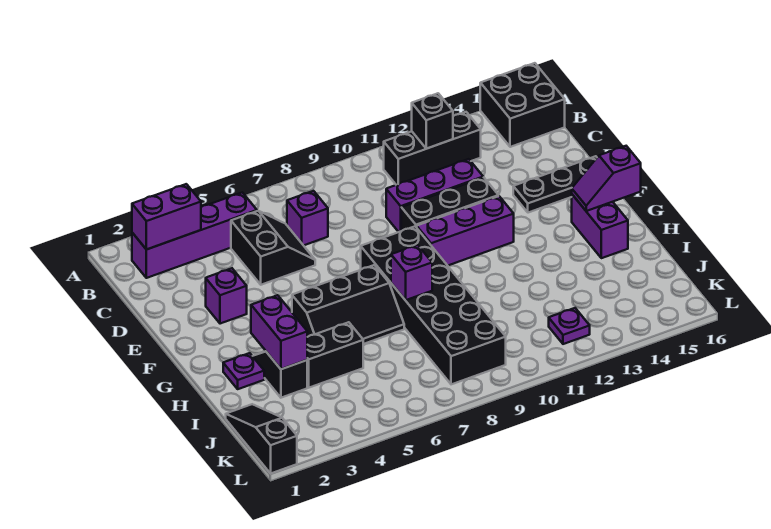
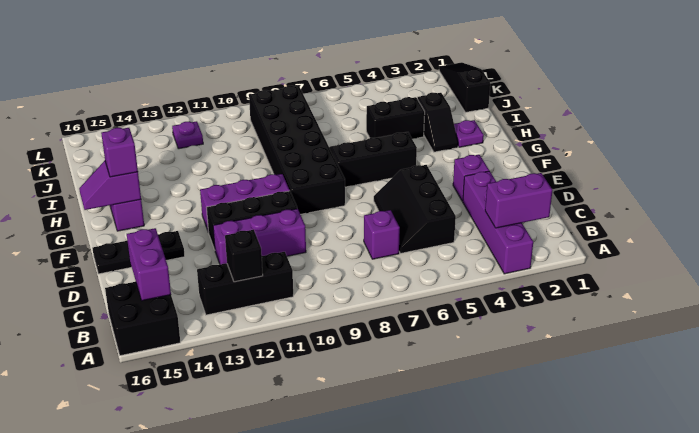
purple brick B2:B5 level 1 -> purple brick A3:D3 level 1
black slope C5:D6 level 1 top 5 -> black slope C5:E6 level 1 top 5
purple slope G15:G16 level 2 top 16 -> purple slope G15:G16 level 2 top 15
purple brick H3:I3 level 2 -> purple brick B15:C15 level 2
purple brick H8 level 2 -> purple brick G15 level 3
black slope J1:L1 level 1 top L -> black slope J1:L1 level 1 top J

